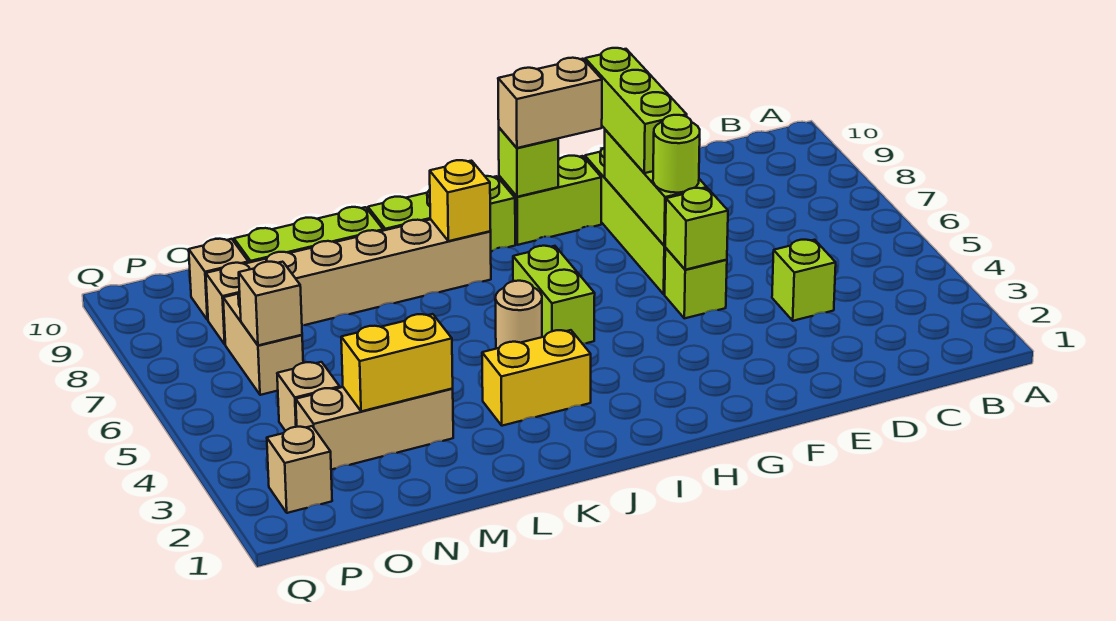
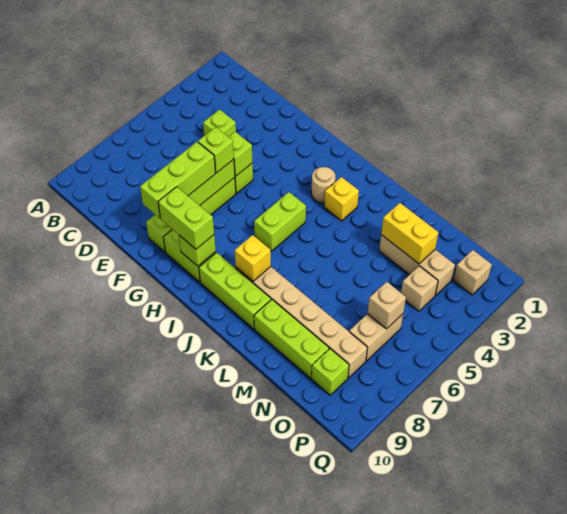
lime round brick F6 level 3 -> lime brick F6 level 3
tan brick G9:H9 level 3 -> lime brick G9:H9 level 3
yellow brick J3:K3 level 1 -> yellow brick J3 level 1
tan round brick J5 level 1 -> tan round brick I3 level 1
tan brick O9 level 1 -> lime brick O9 level 1

